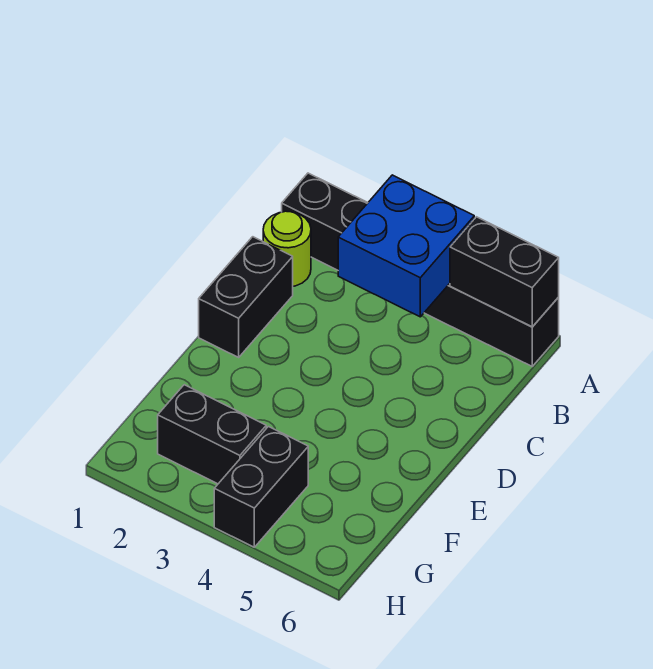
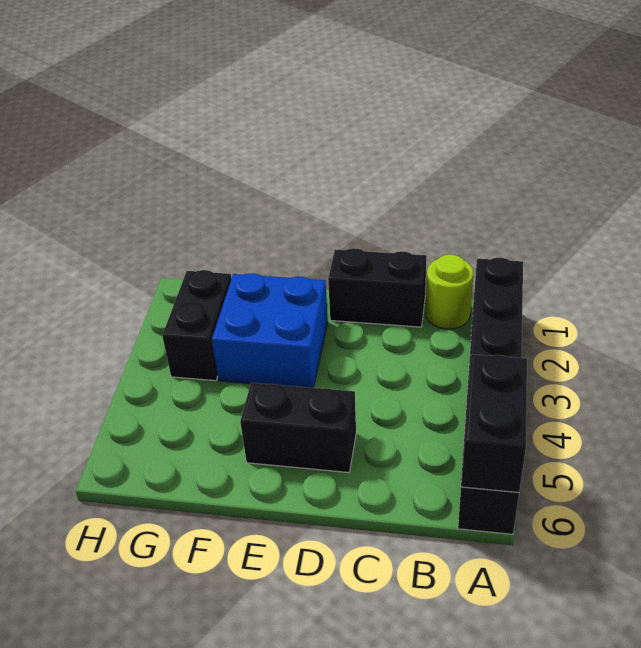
blue brick A3:B4 level 2 -> blue brick E2:F3 level 1
black brick G4:H4 level 1 -> black brick D5:E5 level 1

